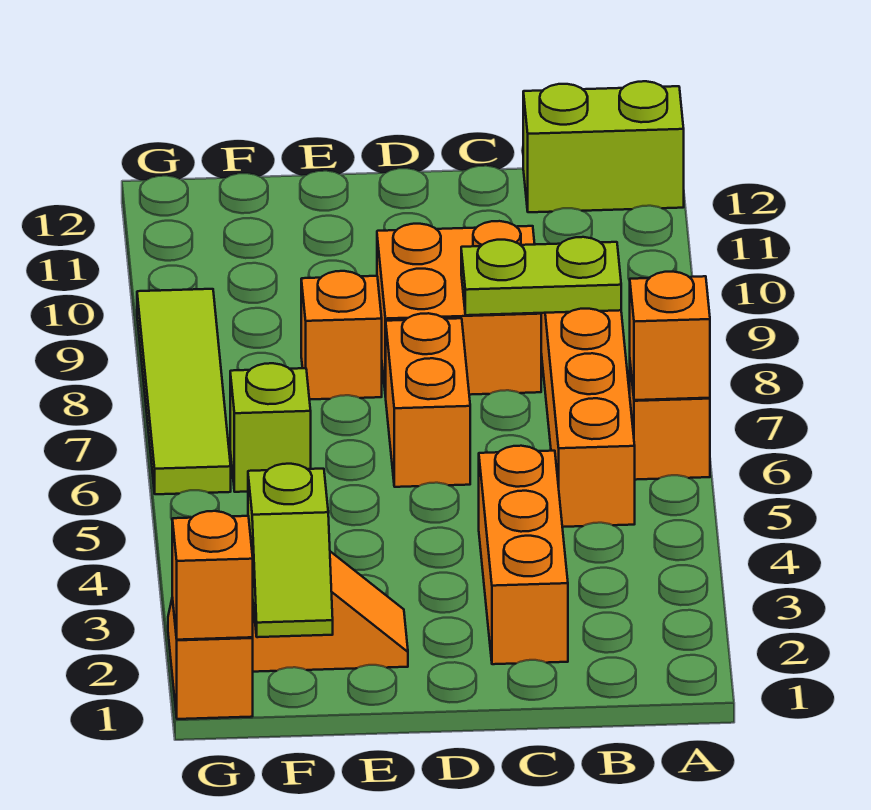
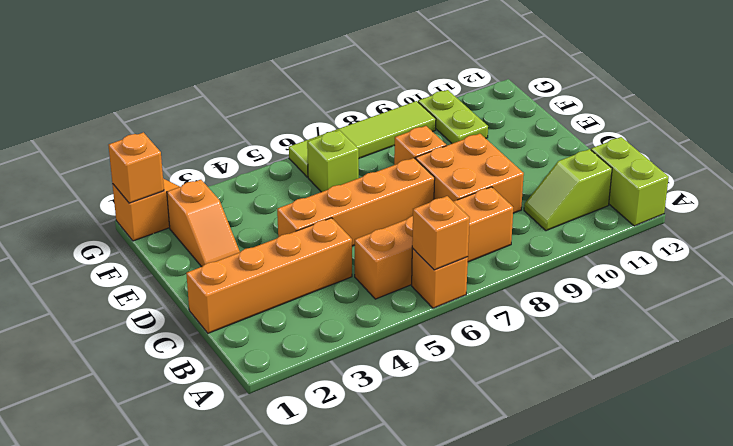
lime plate B8:C8 level 2 -> lime plate F10:G10 level 1
orange brick C2:C4 level 1 -> orange brick C1:C4 level 1
orange brick D6:D7 level 1 -> orange brick D4:D7 level 1
lime slope F1:F2 level 2 top 2 -> lime slope B10:B11 level 1 top 11

